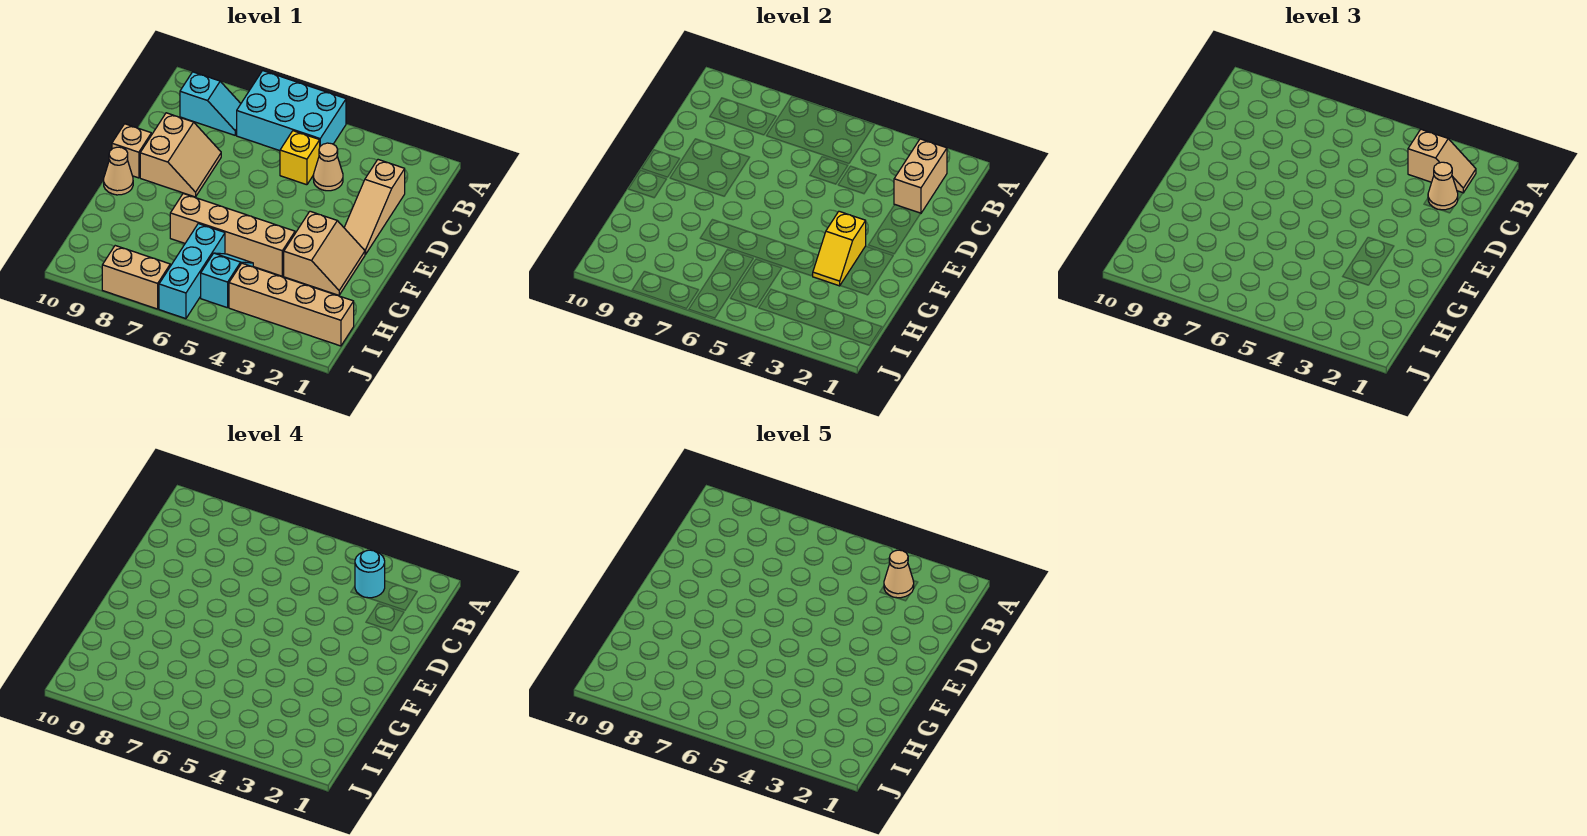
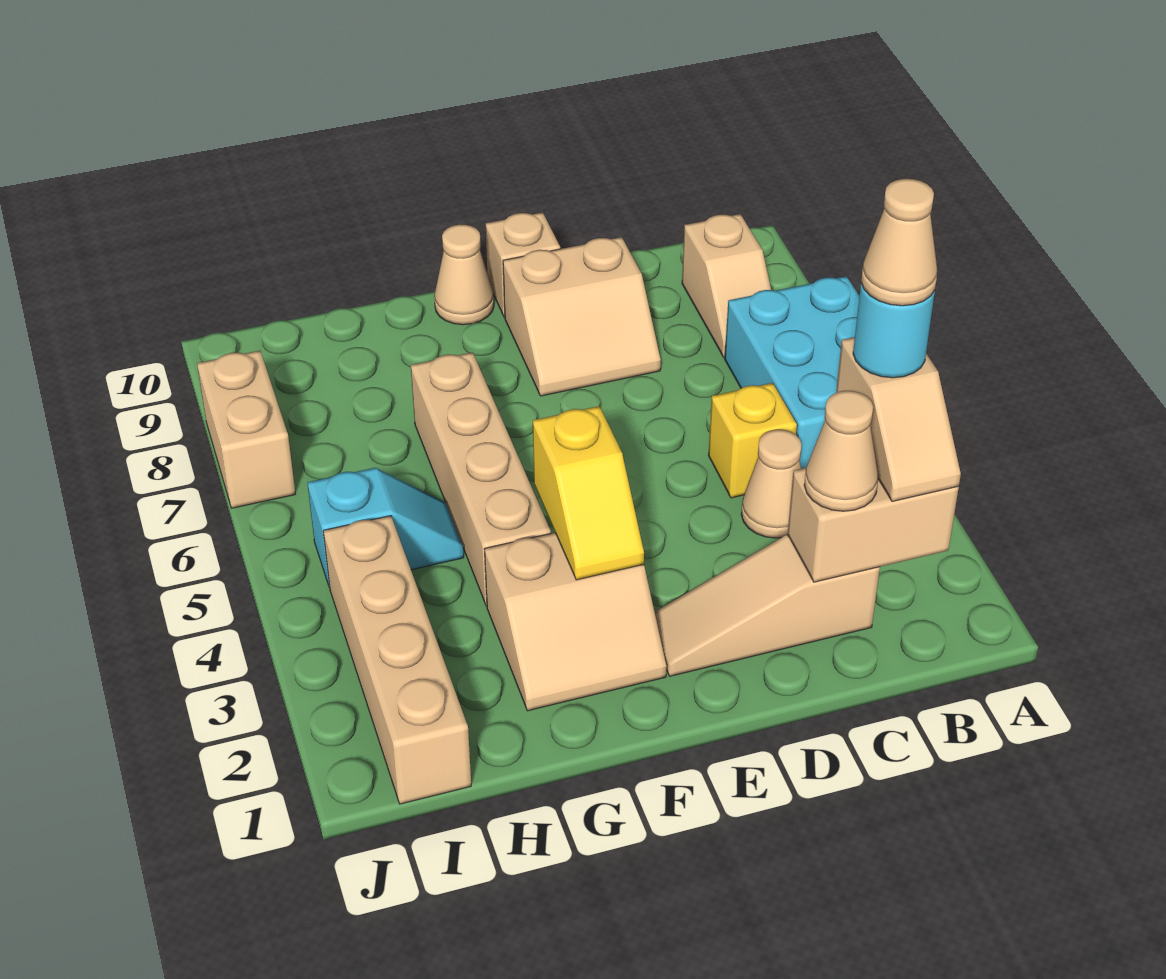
cyan slope B8:B9 level 1 top 9 -> tan slope B8:B9 level 1 top 9
yellow slope F3:G3 level 2 top F -> yellow slope F3:F4 level 2 top 4
cyan brick H6:J6 level 1 -> none

